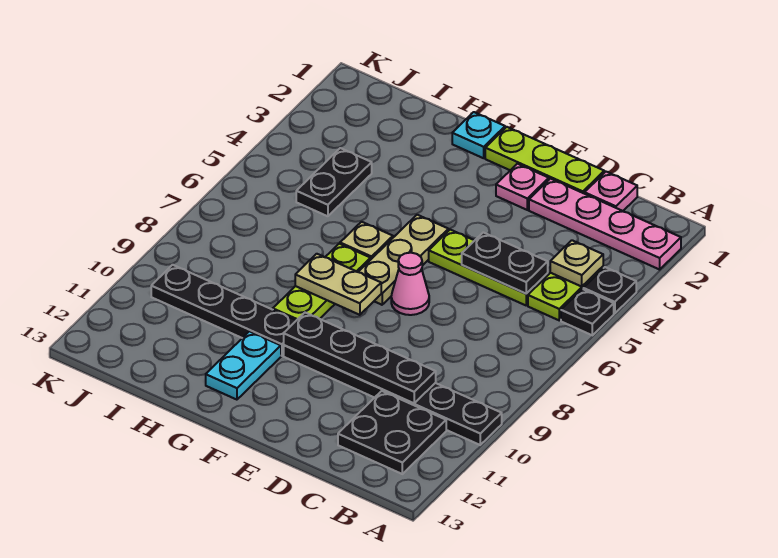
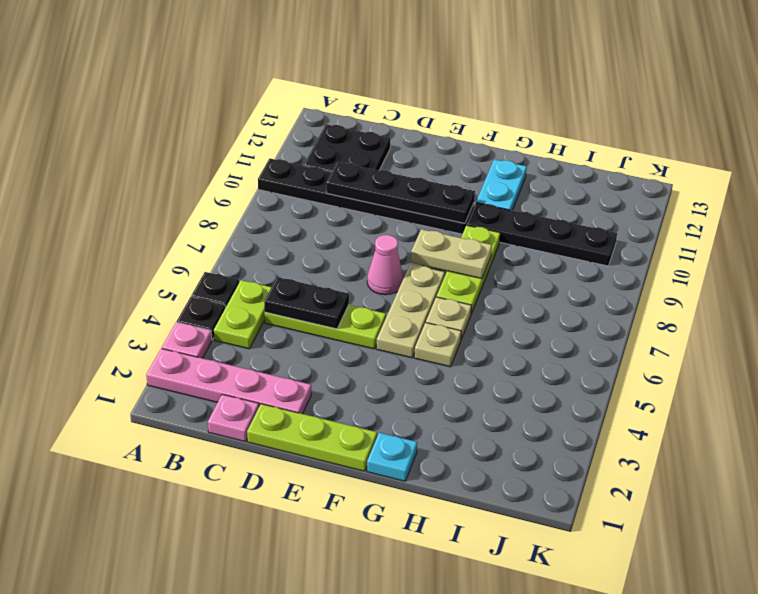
tan plate B4 level 2 -> tan plate G5 level 1
pink plate E2 level 1 -> pink plate A3 level 1
black plate I4:I5 level 1 -> none

